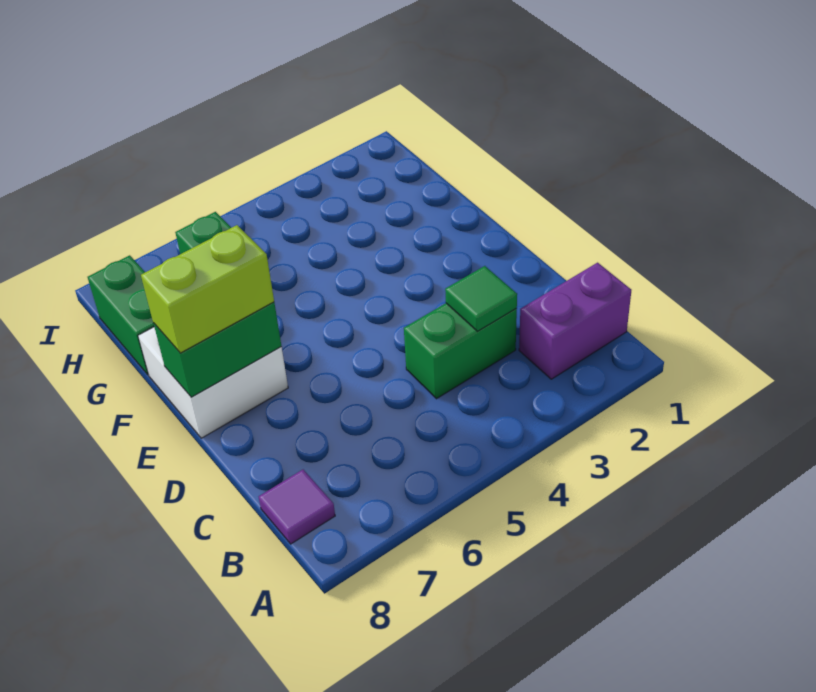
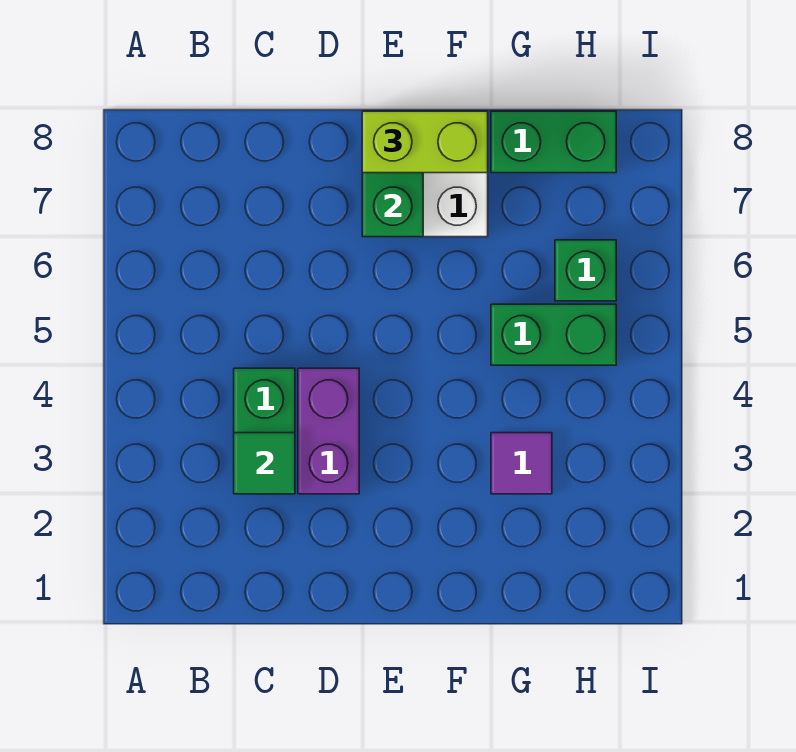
purple brick B1:B2 level 1 -> purple brick D3:D4 level 1
purple tile B8 level 1 -> purple tile G3 level 1
lime brick E7:E8 level 3 -> lime brick E8:F8 level 3
none -> green brick G5:H5 level 1

